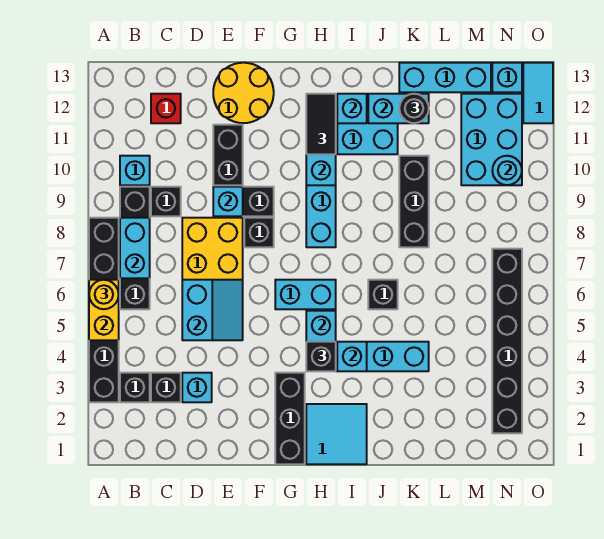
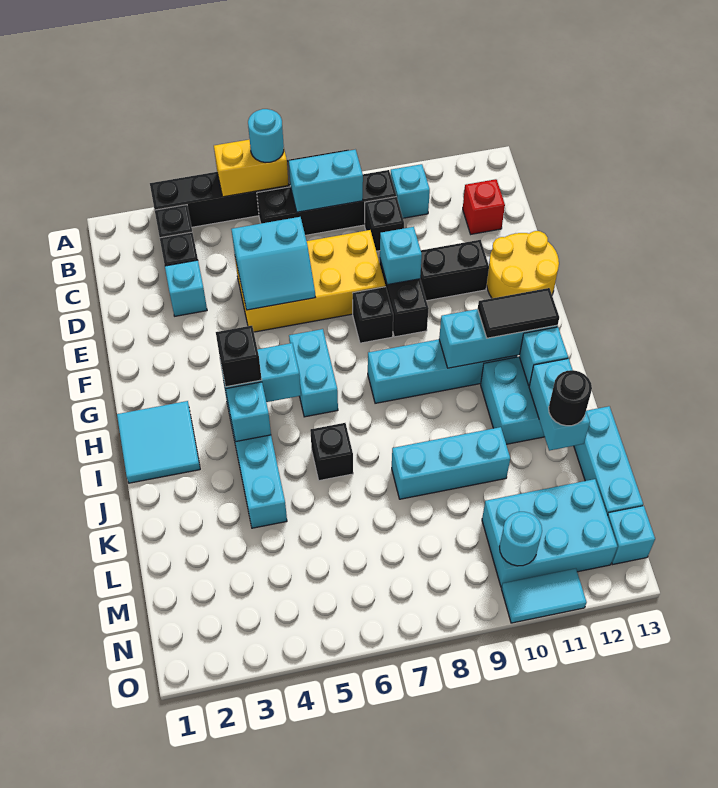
yellow round brick A6 level 3 -> cyan round brick A6 level 3
black brick G1:G3 level 1 -> none
black brick K8:K10 level 1 -> cyan brick K8:K10 level 1
black brick N2:N7 level 1 -> none
cyan tile O12:O13 level 1 -> cyan tile O10:O11 level 1

